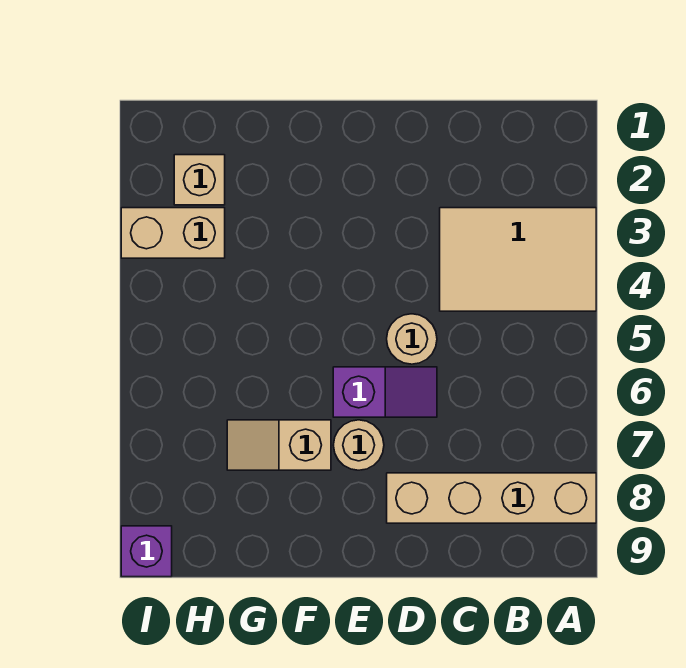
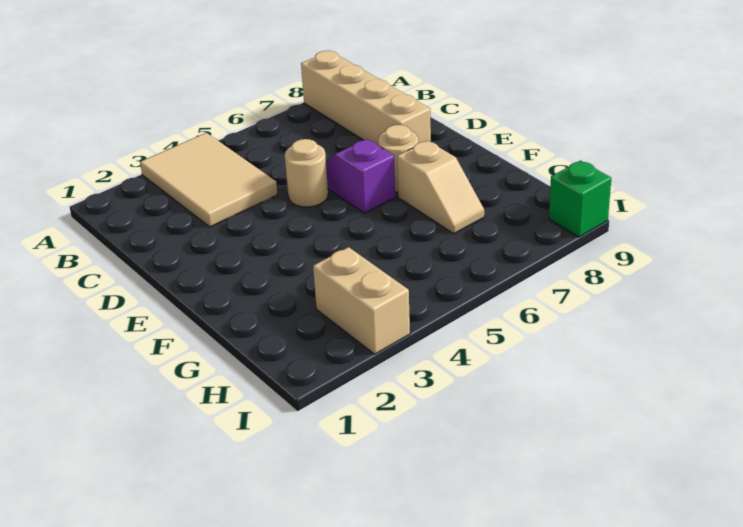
tan brick H2 level 1 -> none
purple brick I9 level 1 -> green brick I9 level 1

